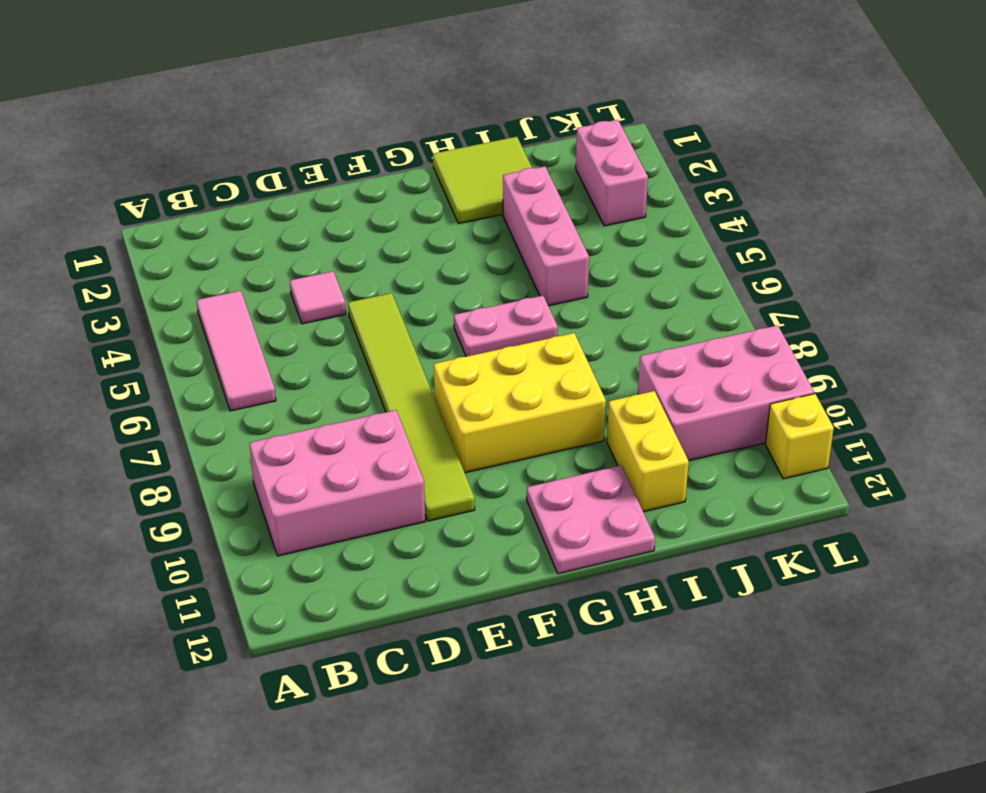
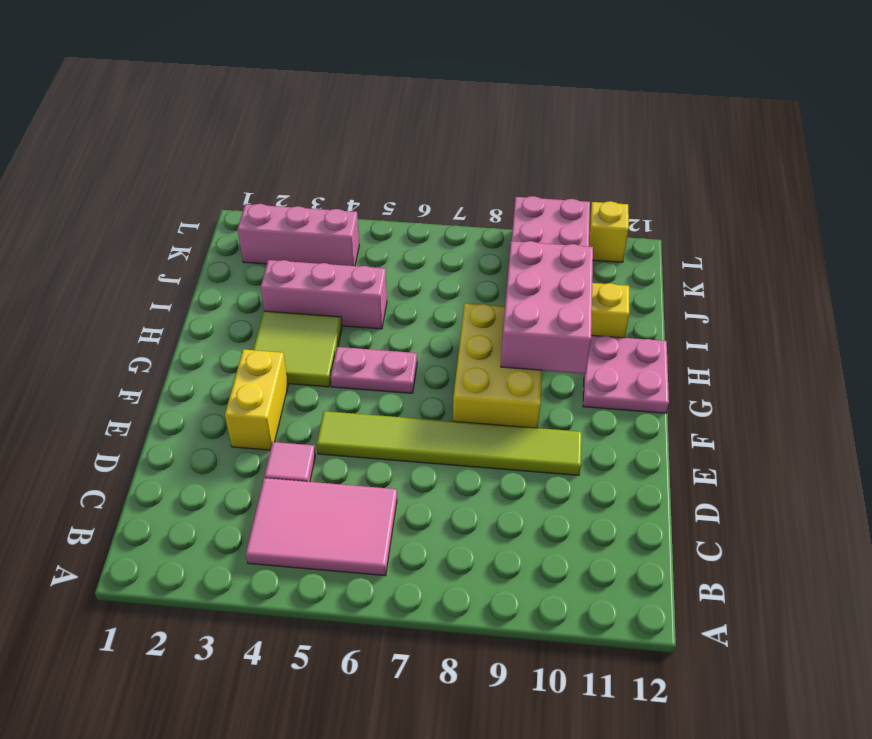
pink tile B4:B6 level 1 -> pink tile B4:C6 level 1
pink brick B9:D10 level 1 -> pink brick G9:I10 level 2
none -> yellow brick E3:F3 level 1
pink plate G6:H6 level 1 -> pink plate G5:G6 level 1
lime tile H1:I2 level 1 -> lime tile G3:H4 level 1
pink brick K2:K3 level 1 -> pink brick K2:K4 level 1

